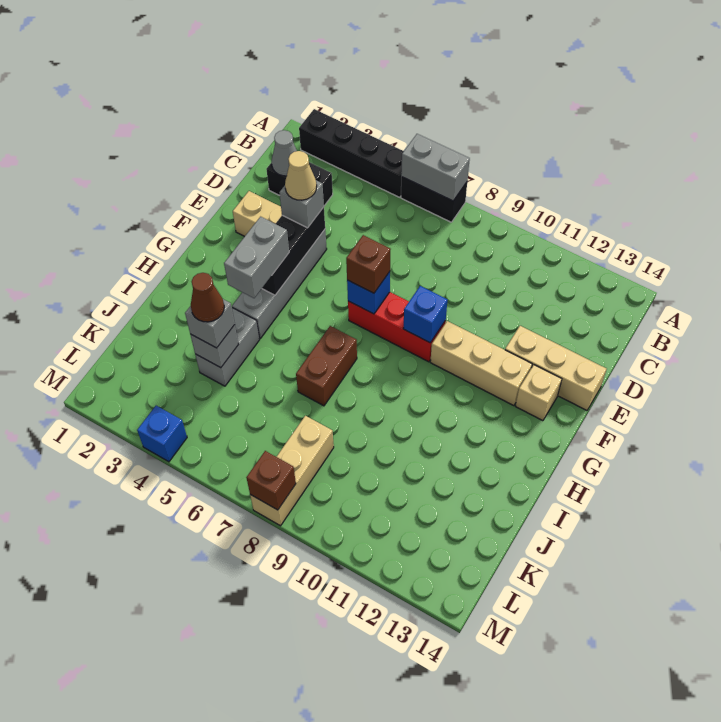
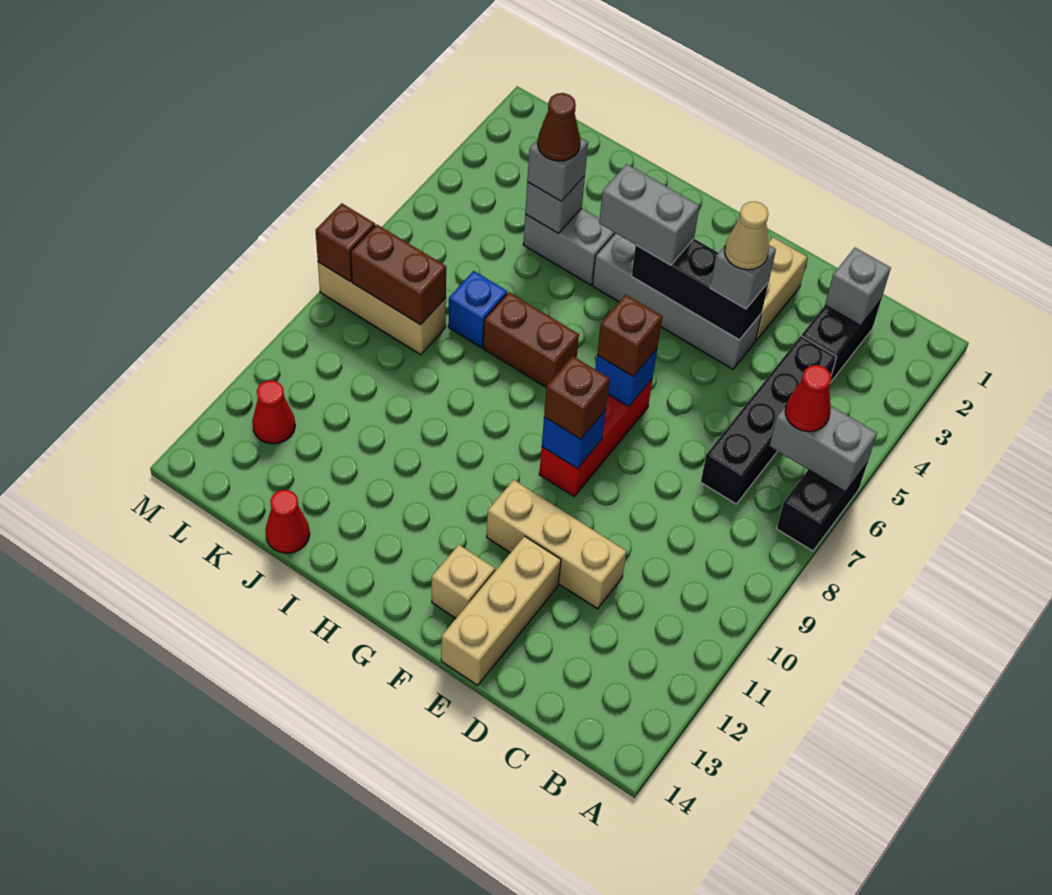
black brick A2:A5 level 1 -> black brick C4:C7 level 1
grey brick A6:A7 level 2 -> grey brick A6:B6 level 2
none -> red cone B6 level 3
grey cone C2 level 2 -> grey brick C2 level 2
none -> brown brick F9 level 3
tan brick F10:F12 level 1 -> tan brick D11:F11 level 1
none -> red cone J14 level 1
none -> brown brick K8:L8 level 2
none -> red cone L12 level 1
blue brick M4 level 1 -> blue brick J7 level 1

